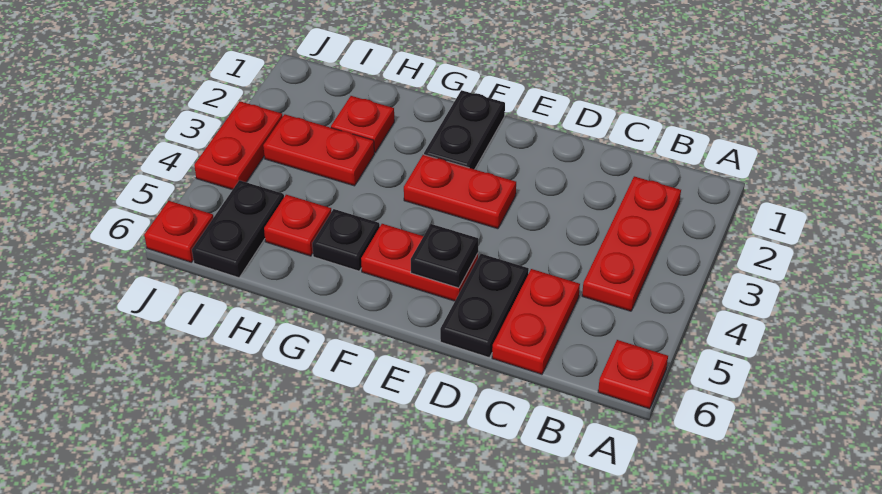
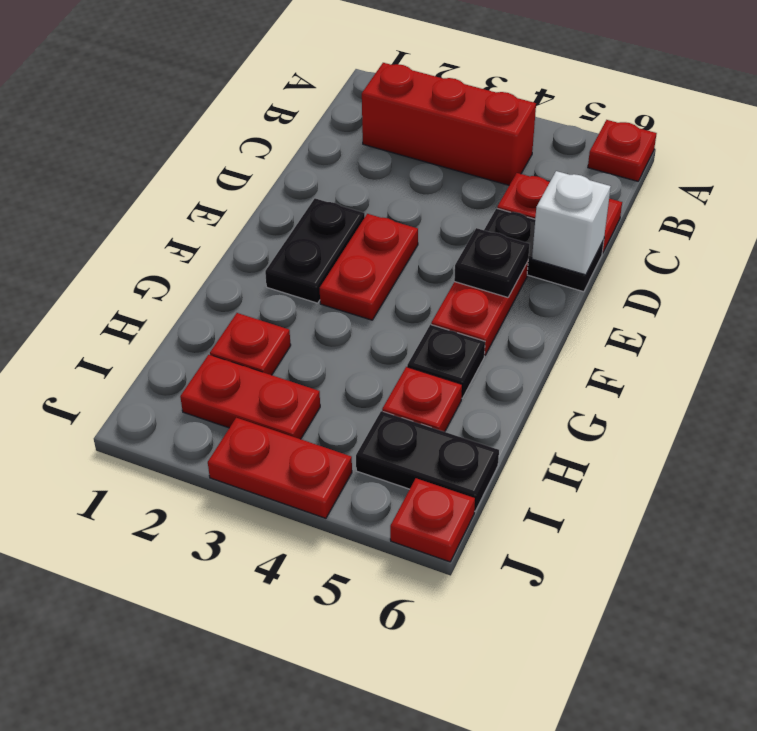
red plate B2:B4 level 1 -> red brick B2:B4 level 1
none -> white brick D6 level 2
black plate F1:F2 level 1 -> black plate E2:F2 level 1
red plate H3:I3 level 1 -> red plate I2:I3 level 1

